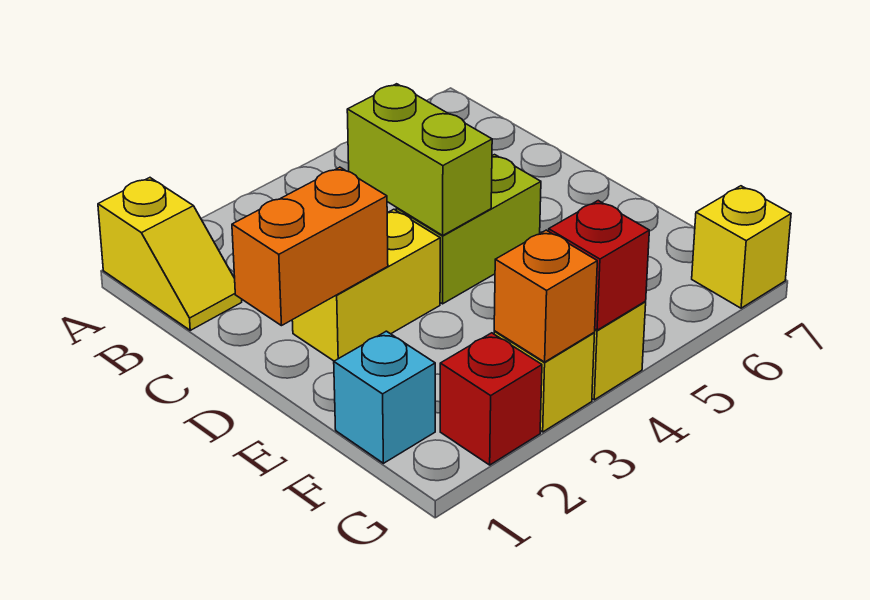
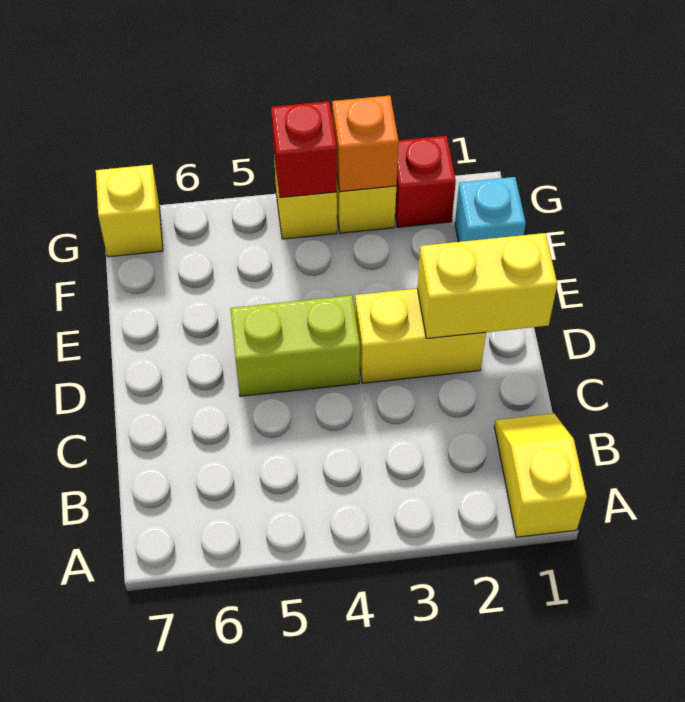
lime brick C4:D4 level 2 -> none
orange brick D1:D2 level 2 -> yellow brick D1:D2 level 2

